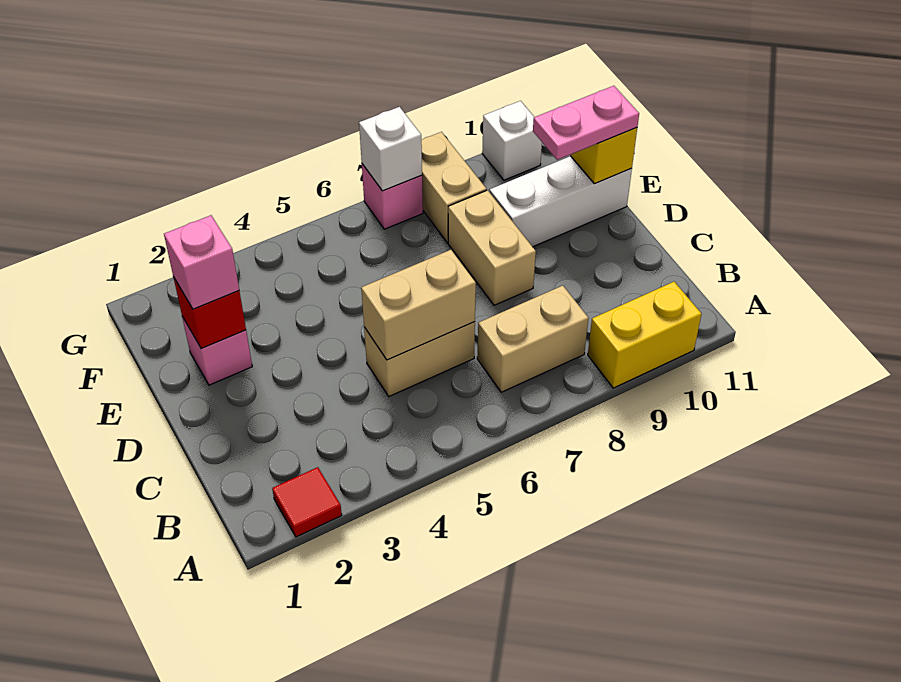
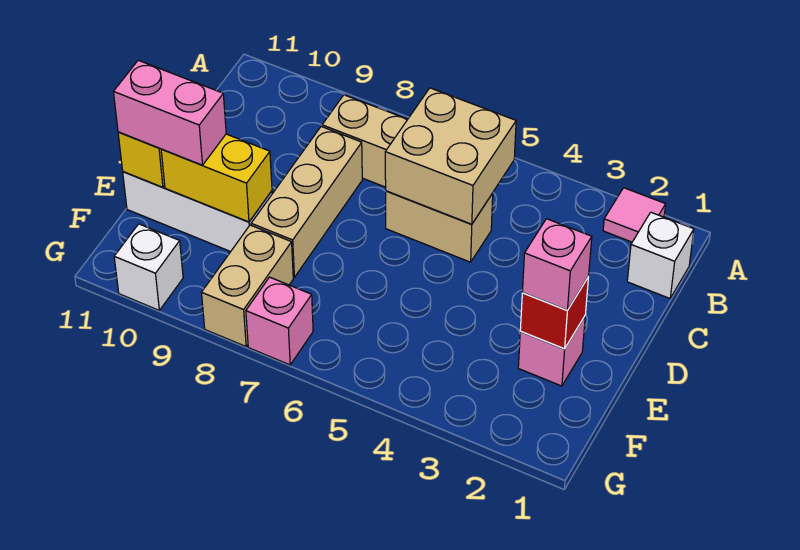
red tile A2 level 1 -> pink tile A2 level 1
yellow brick A9:A10 level 1 -> yellow brick E9:E10 level 2
tan brick C5:C6 level 2 -> tan brick B5:C6 level 2
tan brick D8:E8 level 1 -> tan brick C8:E8 level 1
pink plate E10:E11 level 3 -> pink brick E10:E11 level 3
white brick G7 level 2 -> white brick B1 level 1

